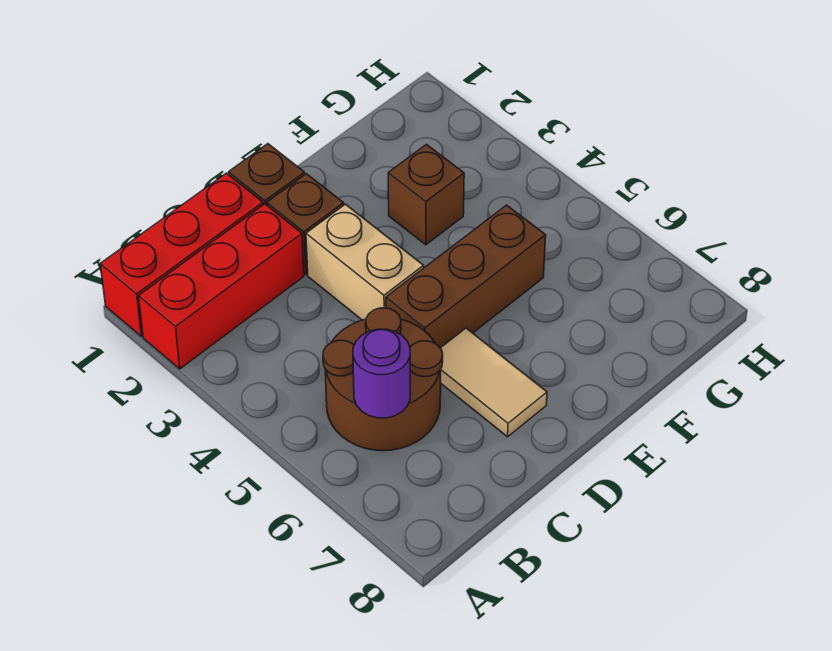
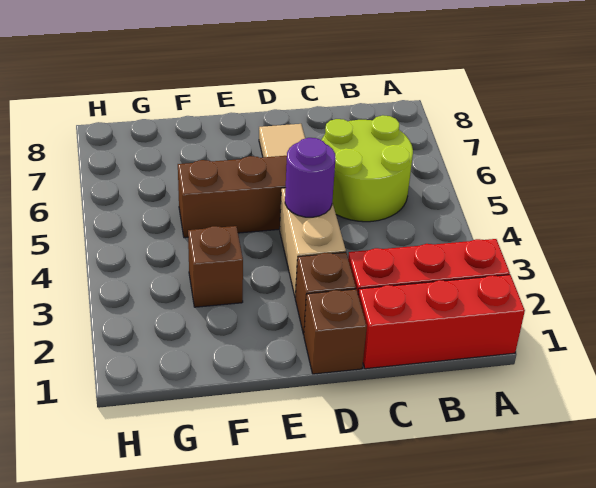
brown round brick B5:C6 level 1 -> lime round brick B5:C6 level 1
purple round brick B6 level 2 -> purple round brick D4 level 2

